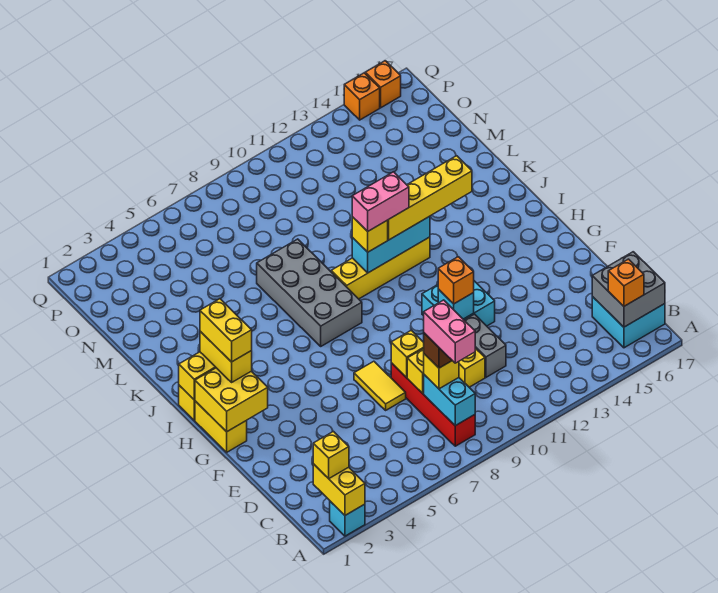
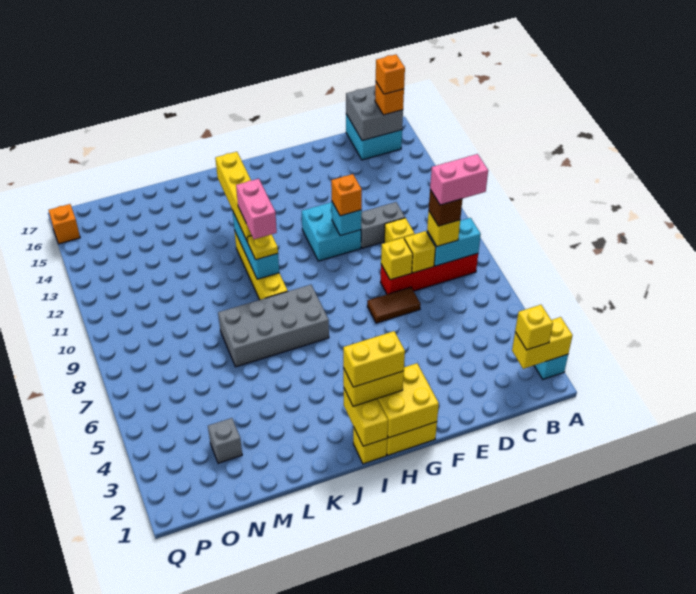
yellow tile E7:F7 level 1 -> brown tile E7:F7 level 1
yellow brick J10 level 3 -> yellow plate J10 level 3
none -> grey brick N3 level 1
orange brick Q15 level 1 -> orange brick B16 level 4

